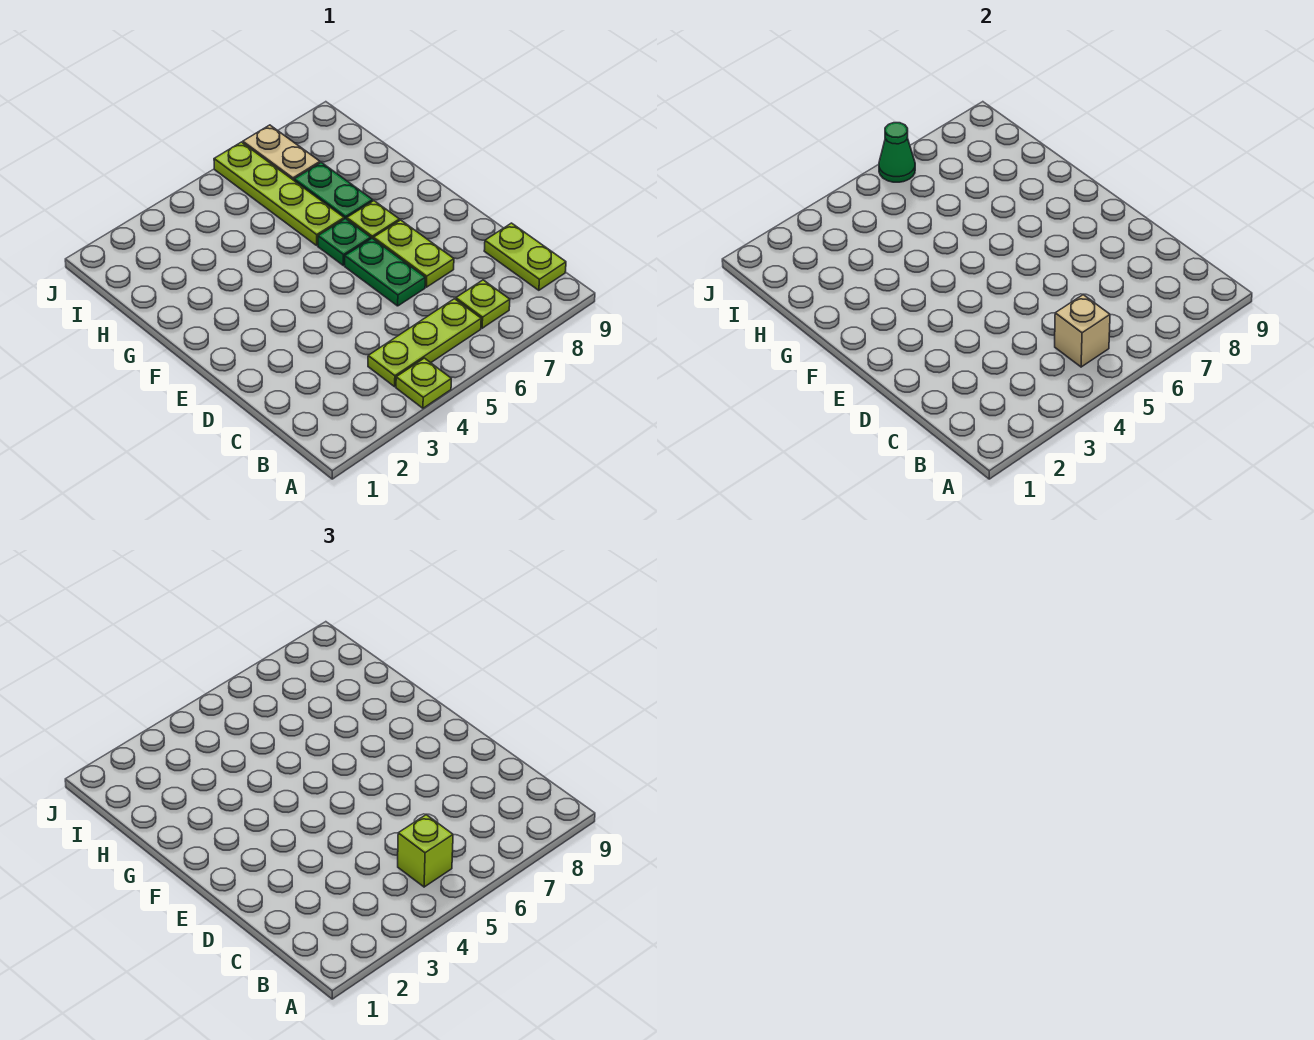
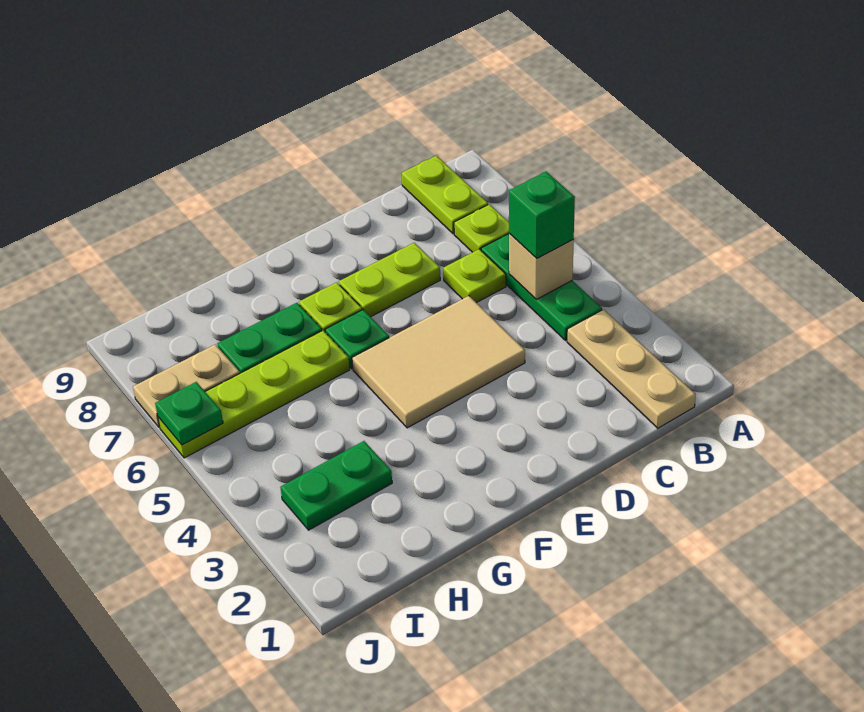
lime plate A4 level 1 -> lime plate C6 level 1
none -> tan plate B1:B3 level 1
lime plate B4:B6 level 1 -> green plate B4:B6 level 1
lime brick B5 level 3 -> green brick B5 level 3
lime plate B9:C9 level 1 -> lime plate B8:B9 level 1
none -> tan tile D4:F5 level 1
green plate D6:E6 level 1 -> green plate H3:I3 level 1
green cone J6 level 2 -> green plate J6 level 2

